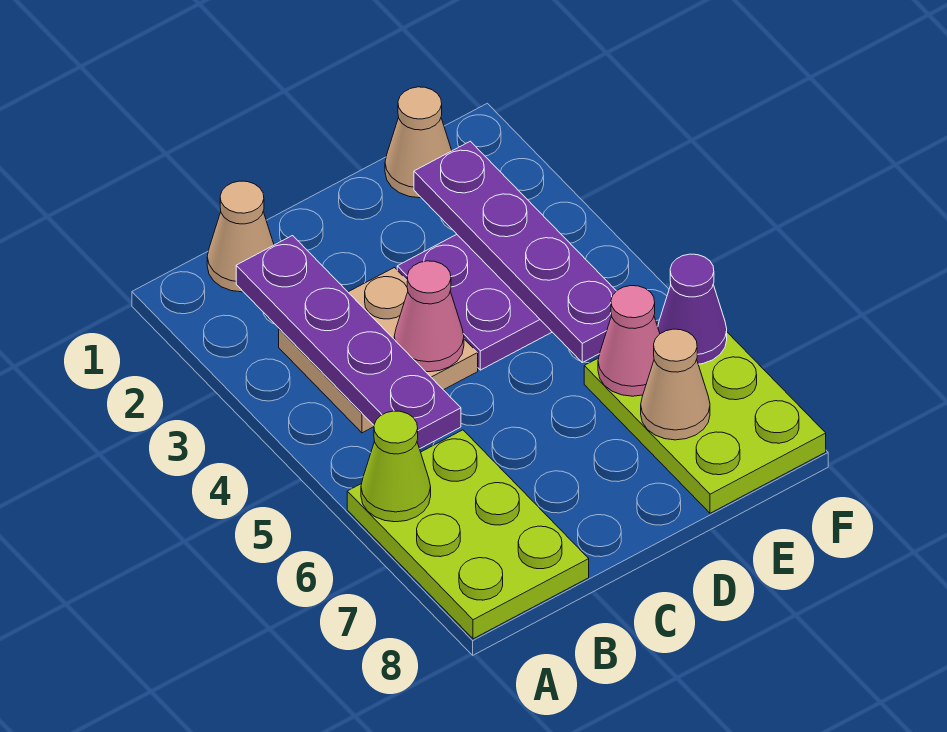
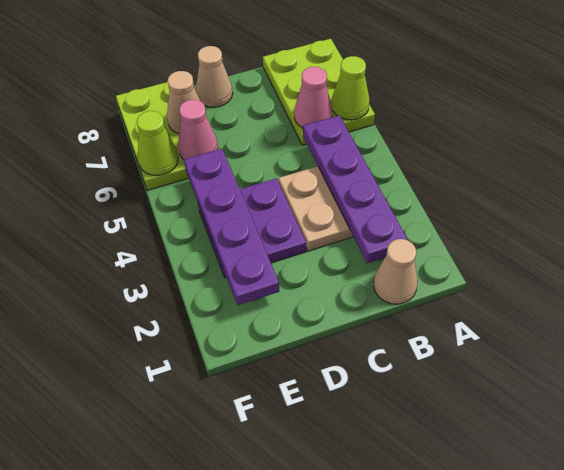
pink cone C4 level 2 -> pink cone B6 level 2
tan cone E1 level 1 -> tan cone D8 level 1
purple cone F6 level 2 -> lime cone F6 level 2

